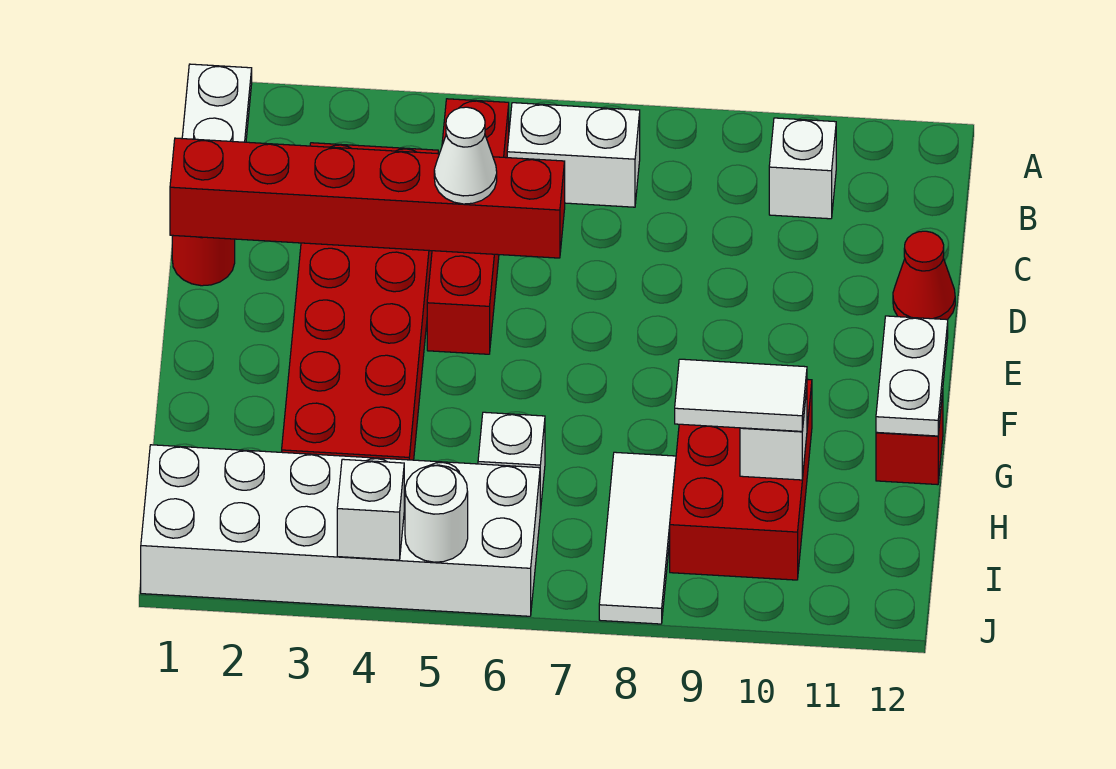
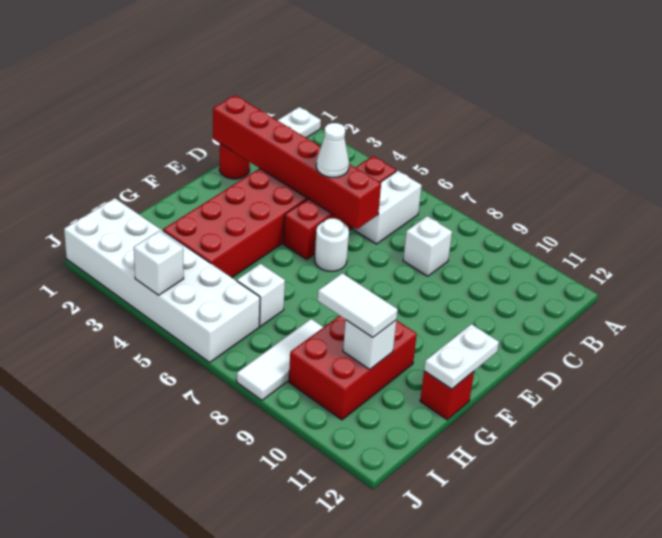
white brick B6:B7 level 1 -> white brick B6:C6 level 1
white brick B10 level 1 -> white brick C8 level 1
red cone D12 level 1 -> none
white round brick J5 level 2 -> white round brick E6 level 1

